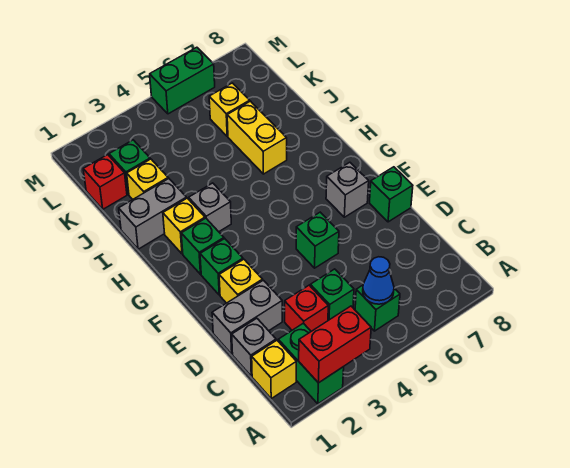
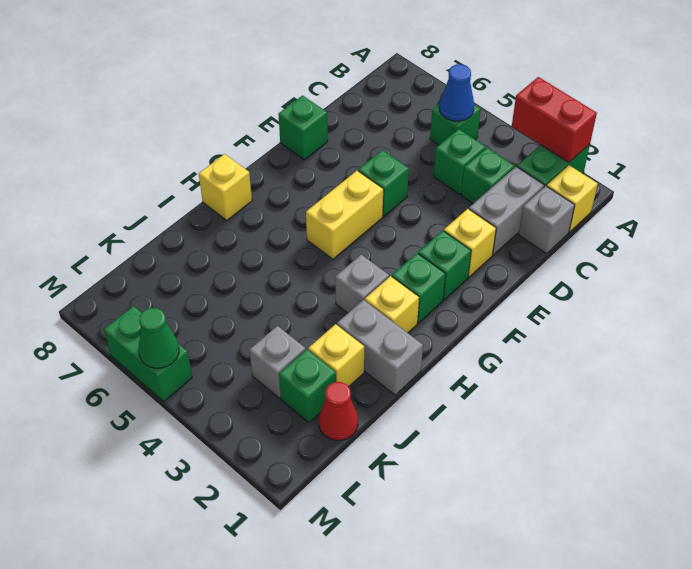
red brick C3 level 1 -> green brick C3 level 1
grey brick D1:D2 level 1 -> grey brick C2:D2 level 1
grey brick F7 level 1 -> grey brick K3 level 1
yellow brick I6:J6 level 1 -> yellow brick F5:G5 level 1
red brick K1 level 1 -> red cone K1 level 1
yellow brick K6 level 1 -> yellow brick H8 level 1
none -> green cone M5 level 2

